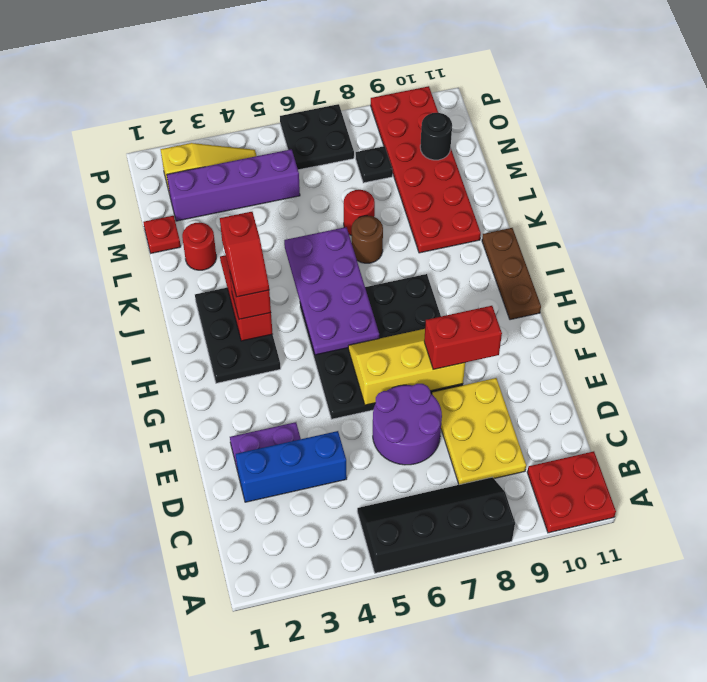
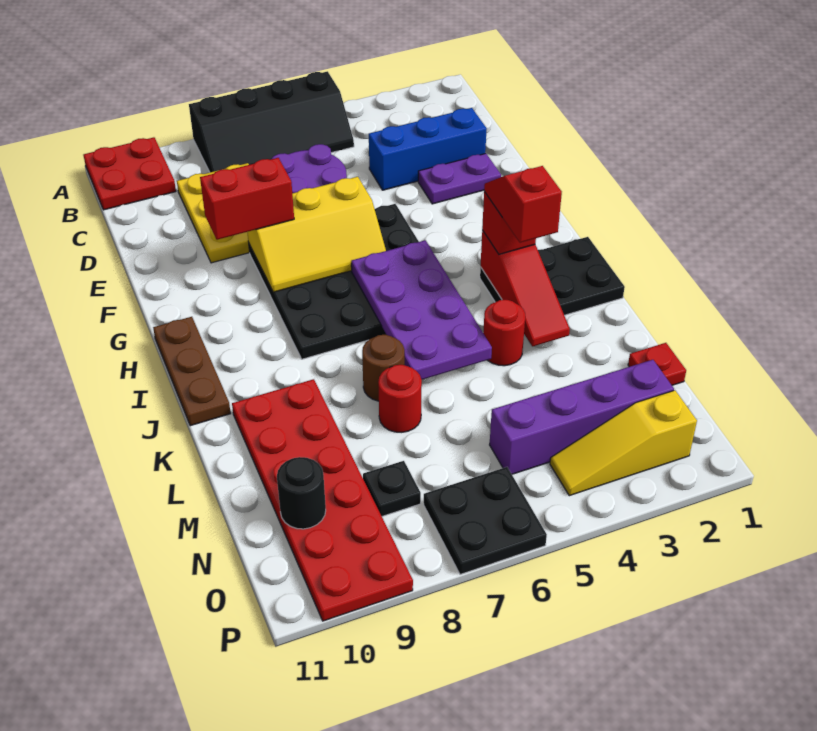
black plate H2:J3 level 1 -> black plate I1:J3 level 1
red round brick L2 level 1 -> red round brick K4 level 1

